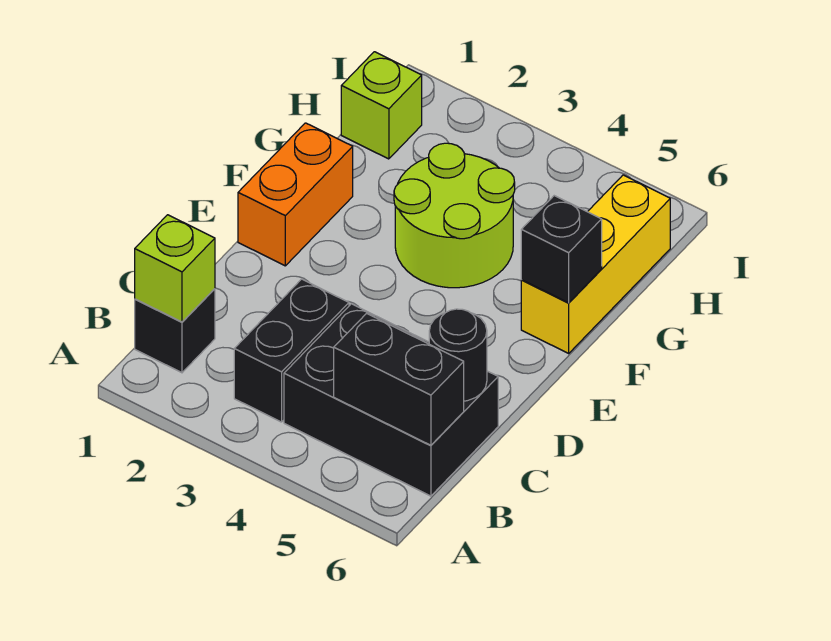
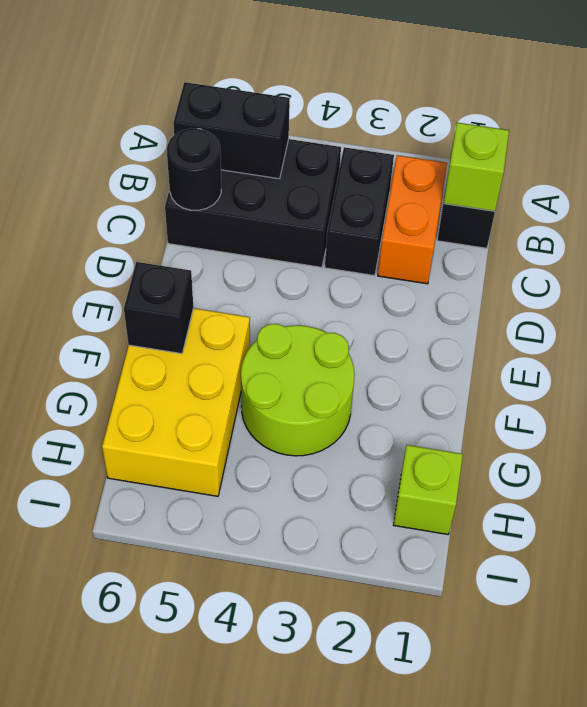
orange brick E1:F1 level 1 -> orange brick B2:C2 level 1
yellow brick F6:H6 level 1 -> yellow brick F5:H6 level 1

